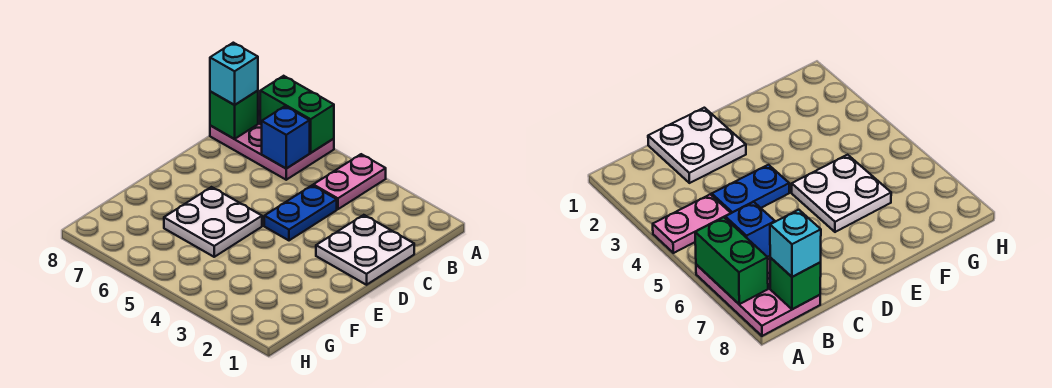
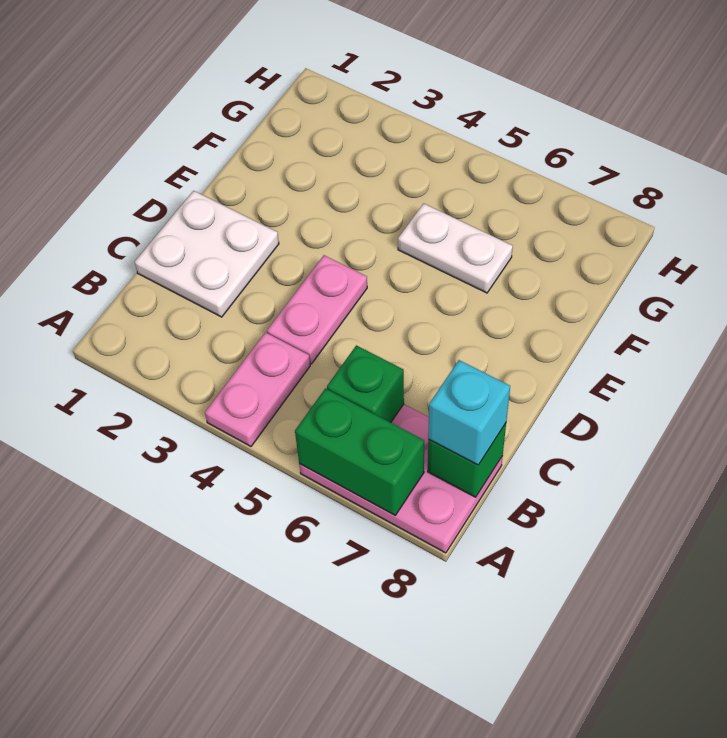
blue brick B6 level 2 -> green brick B6 level 2
blue plate C4:D4 level 1 -> pink plate C4:D4 level 1
white plate E5:F6 level 1 -> white plate F5:F6 level 1

